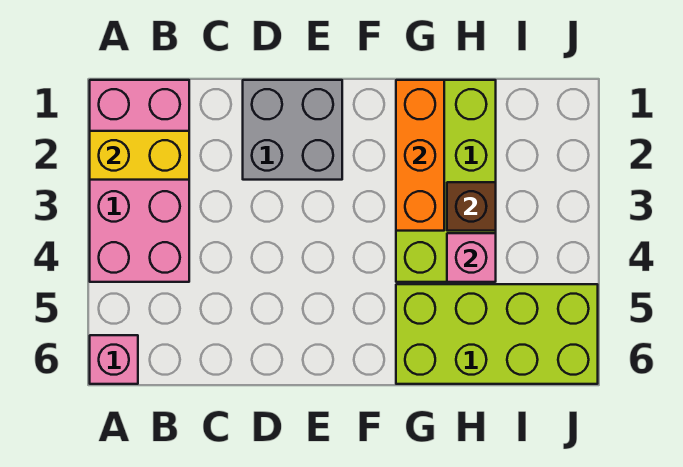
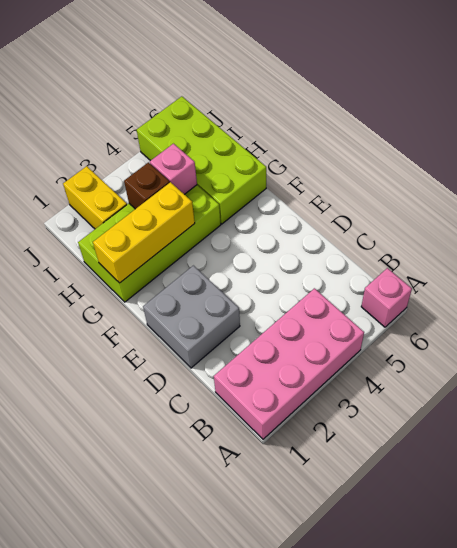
yellow brick A2:B2 level 2 -> yellow brick I2:J2 level 1
orange brick G1:G3 level 2 -> yellow brick G1:G3 level 2

